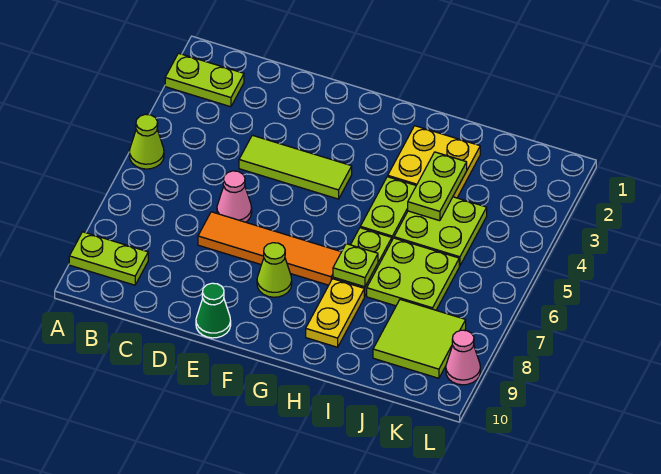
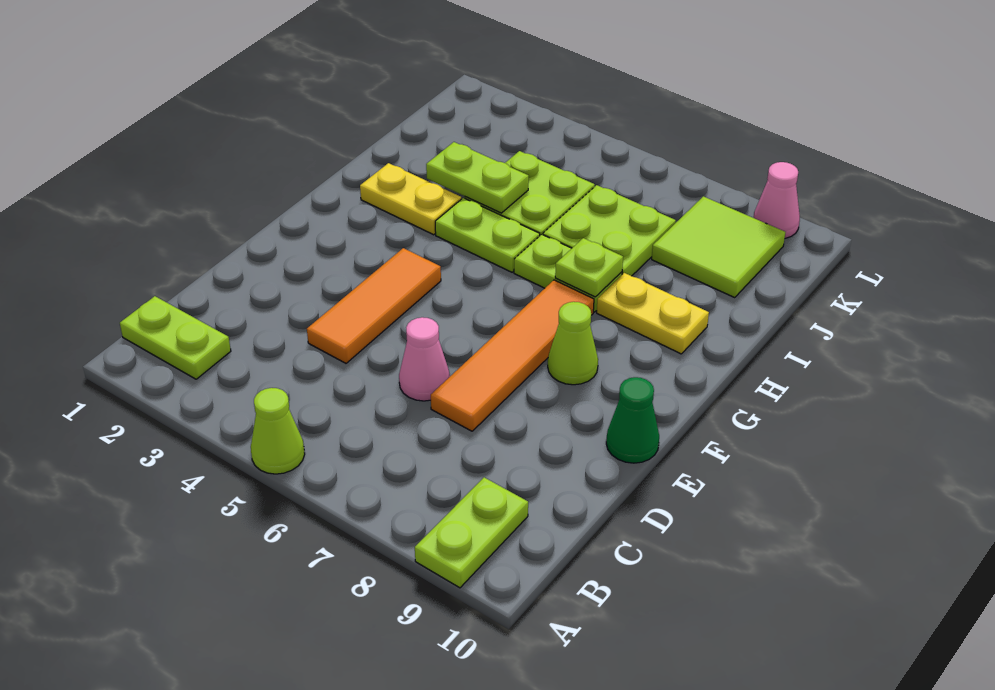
lime plate A2:B2 level 1 -> lime plate B1:B2 level 1
lime tile D4:F4 level 1 -> orange tile D4:F4 level 1
yellow plate H2:I3 level 1 -> yellow plate H2:H3 level 1

